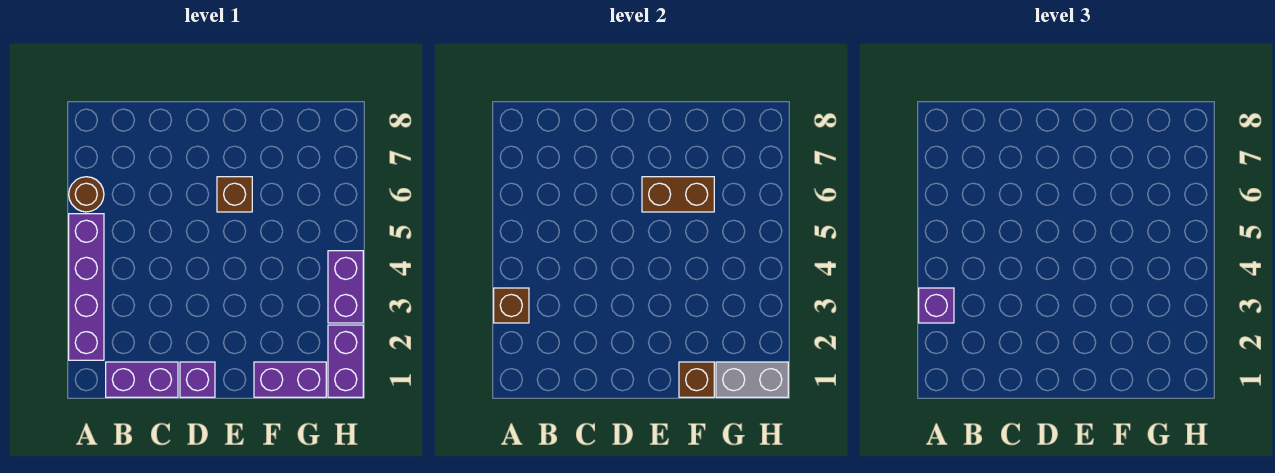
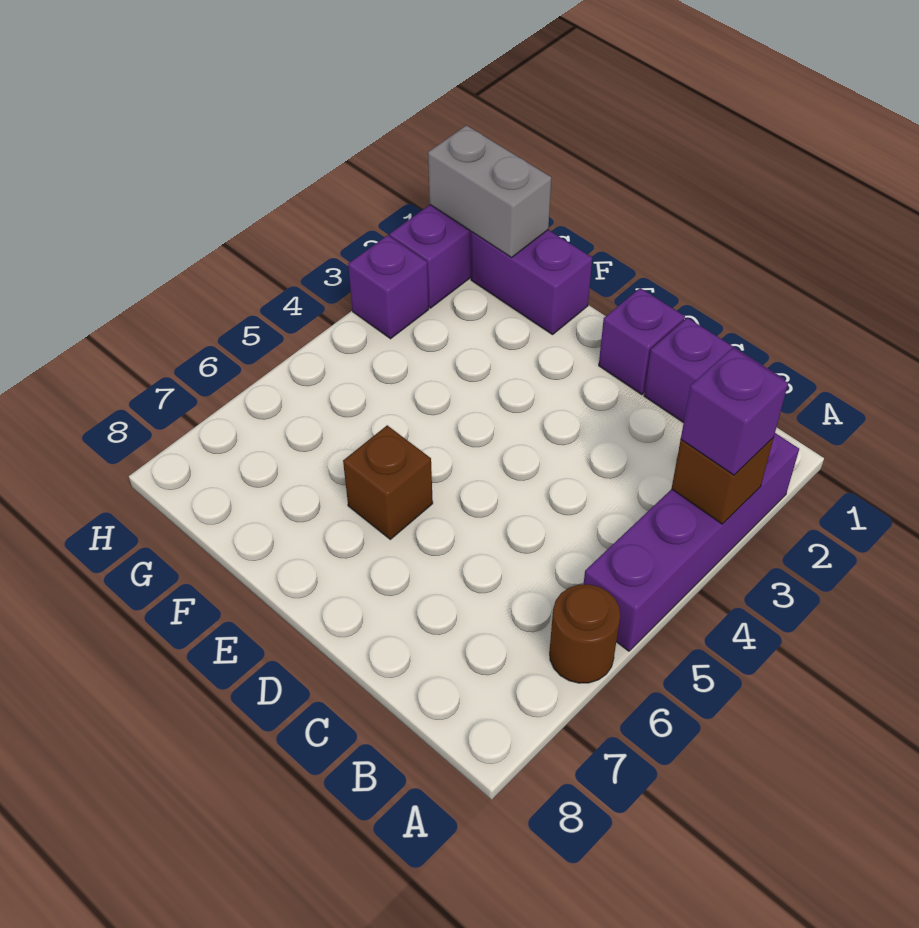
brown brick E6:F6 level 2 -> none
brown brick F1 level 2 -> none
purple brick H3:H4 level 1 -> purple brick H3 level 1

